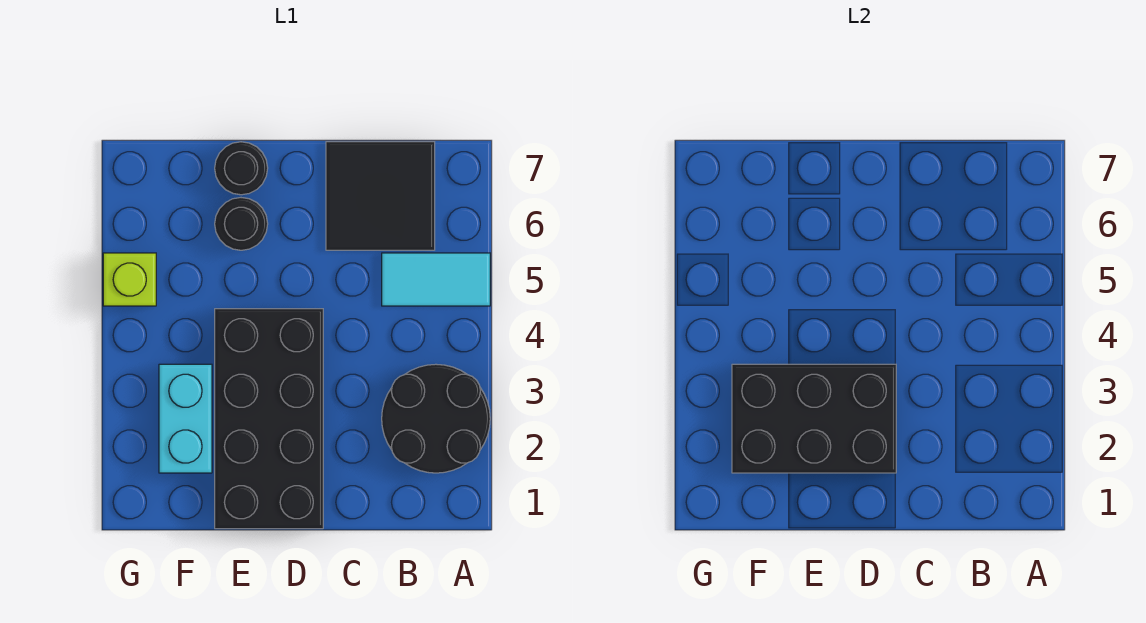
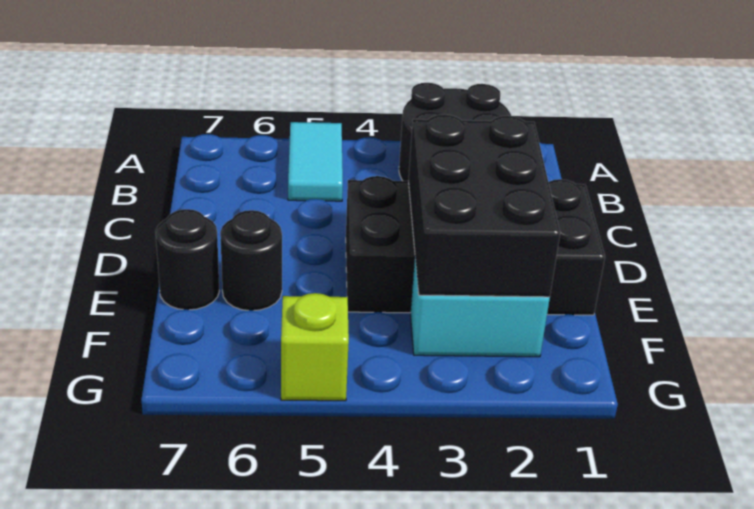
black tile B6:C7 level 1 -> none

